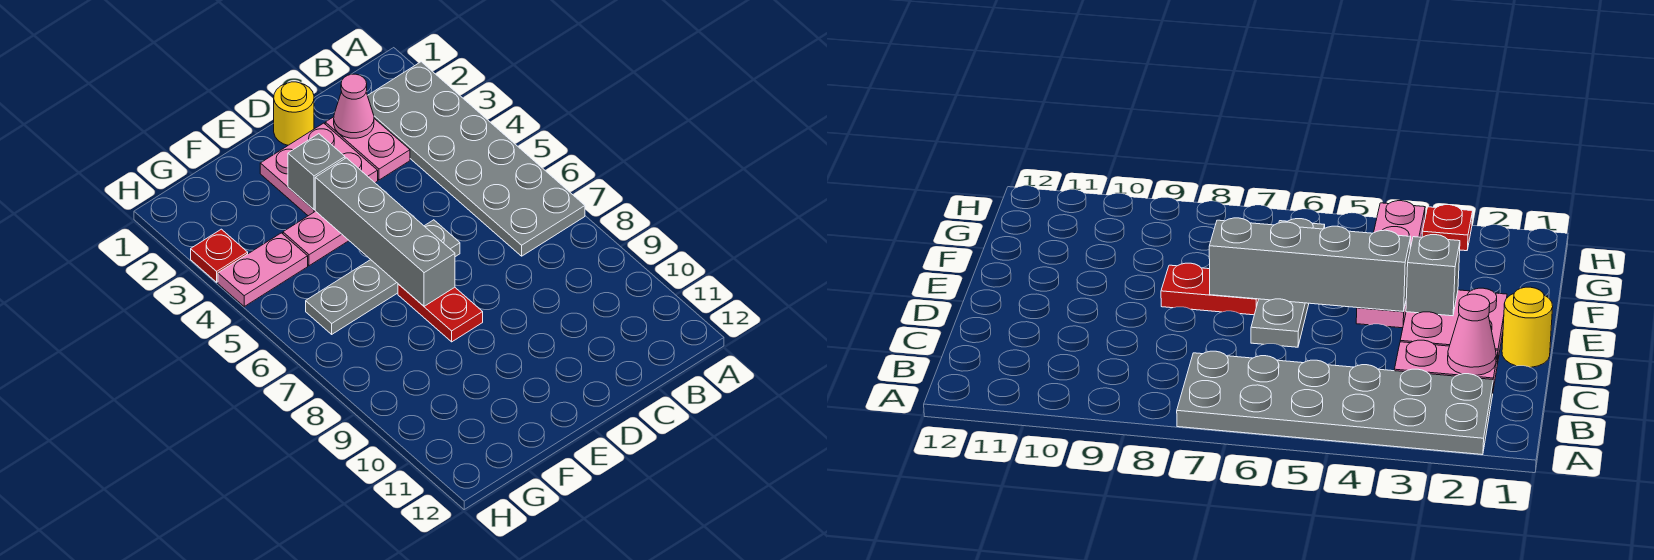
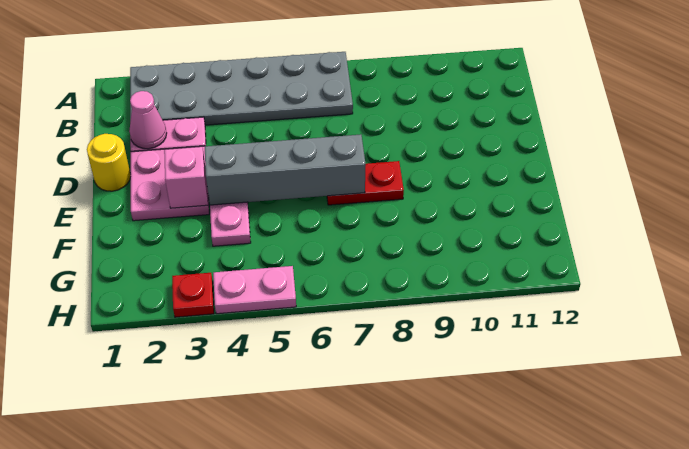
grey plate D6:G6 level 1 -> none
grey brick E3 level 2 -> pink brick E3 level 2
pink plate G4:H4 level 1 -> pink plate H4:H5 level 1

